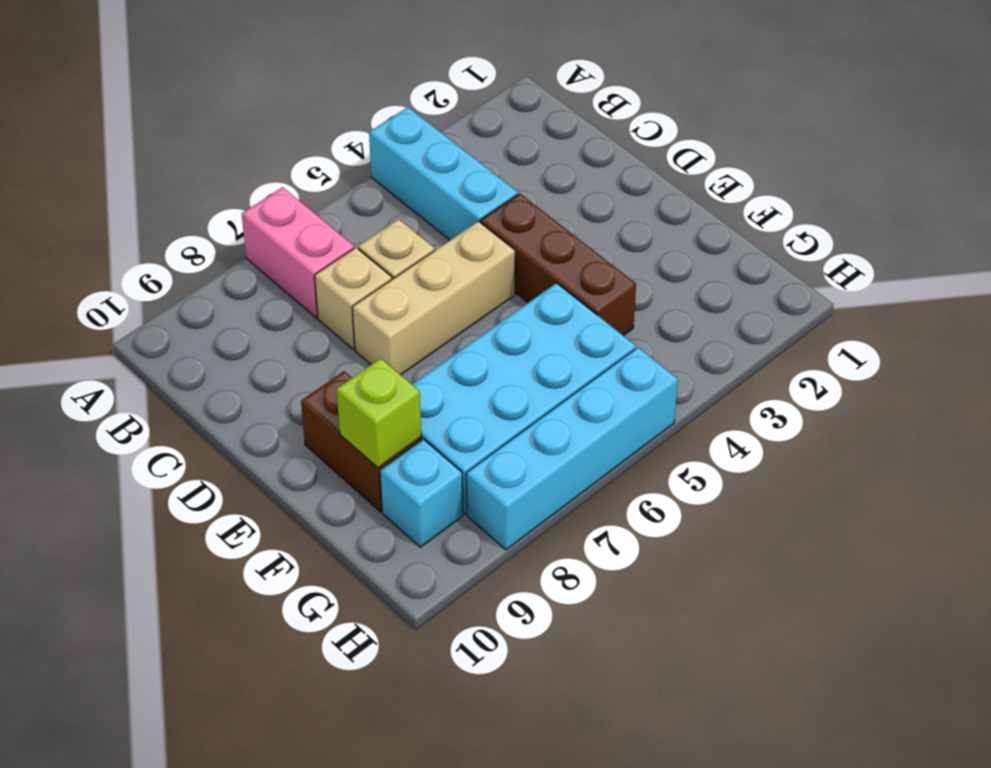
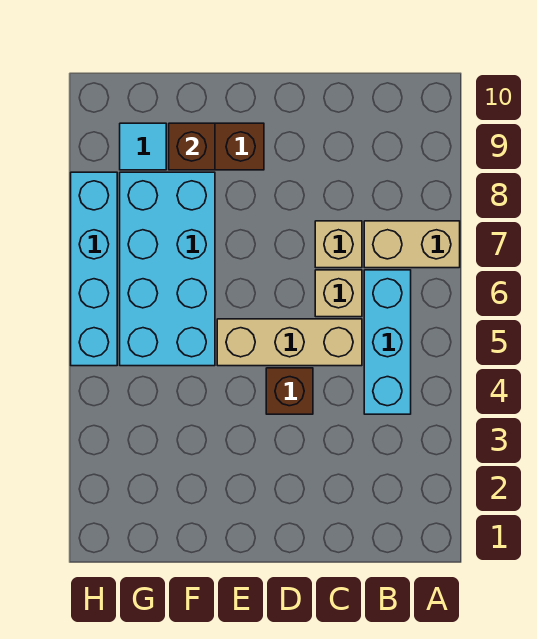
cyan brick A4:C4 level 1 -> cyan brick B4:B6 level 1
pink brick A7:B7 level 1 -> tan brick A7:B7 level 1
brown brick D4:F4 level 1 -> brown brick D4 level 1
tan brick D5:D7 level 1 -> tan brick C5:E5 level 1
lime brick F9 level 2 -> brown brick F9 level 2
cyan brick G9 level 1 -> cyan tile G9 level 1

